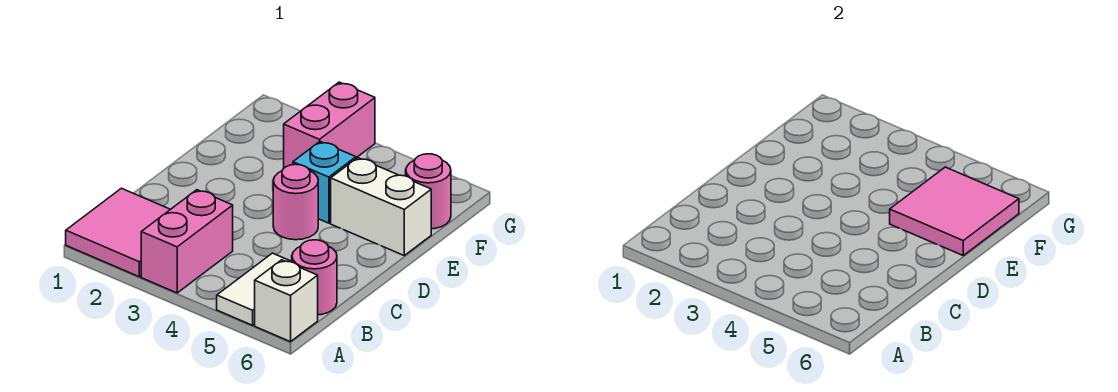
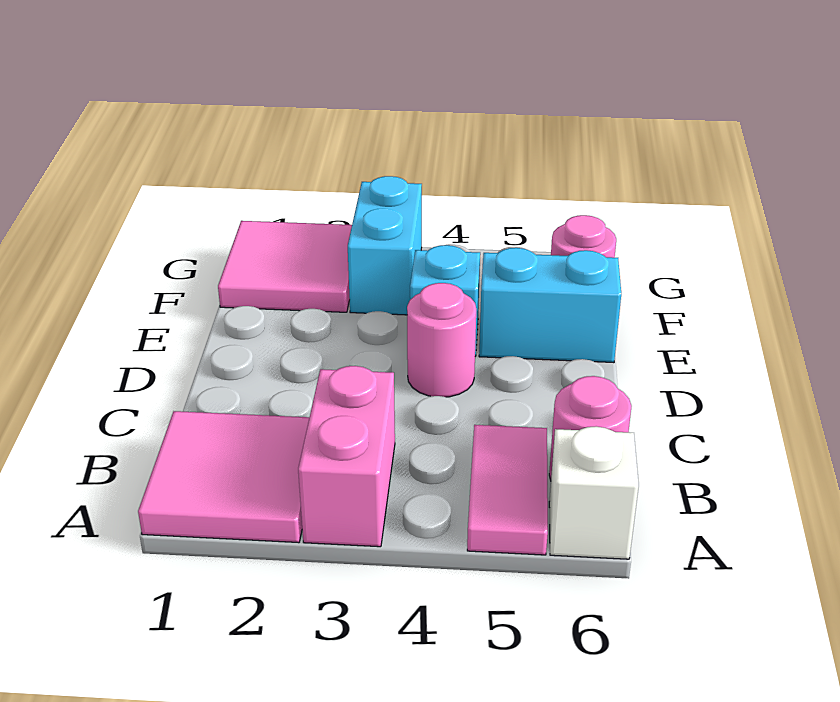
white tile A5:B5 level 1 -> pink tile A5:B5 level 1
white brick E5:E6 level 1 -> cyan brick E5:E6 level 1
pink tile E5:F6 level 2 -> pink tile F1:G2 level 1
pink brick F3:G3 level 1 -> cyan brick F3:G3 level 1

